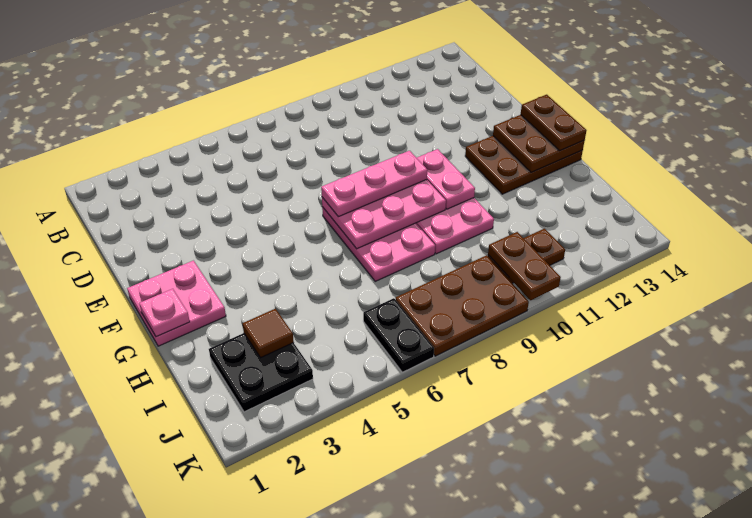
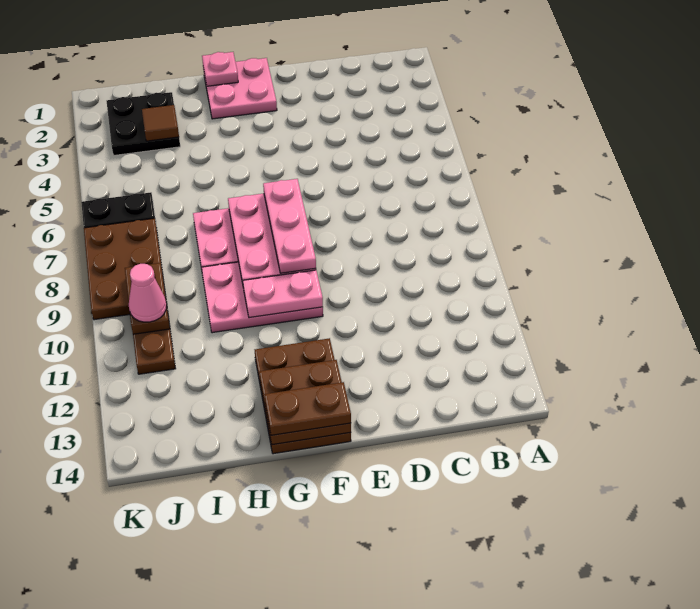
brown plate J10:K10 level 2 -> brown plate J9:J10 level 2
none -> pink cone J10 level 3

